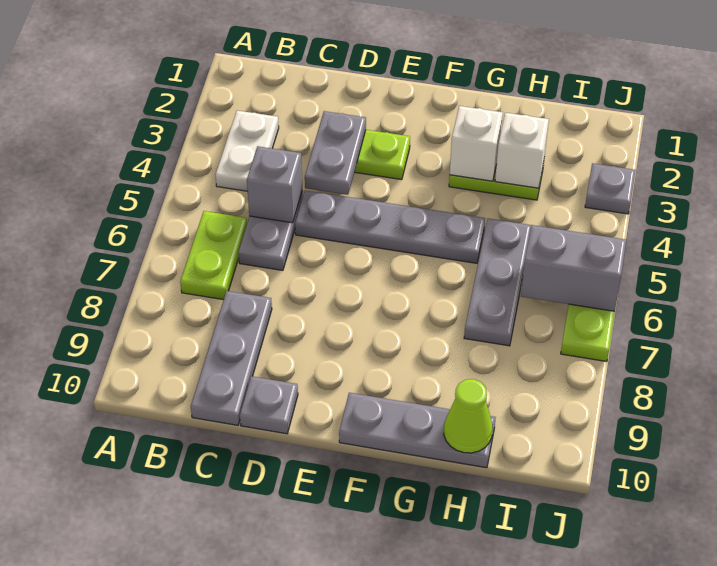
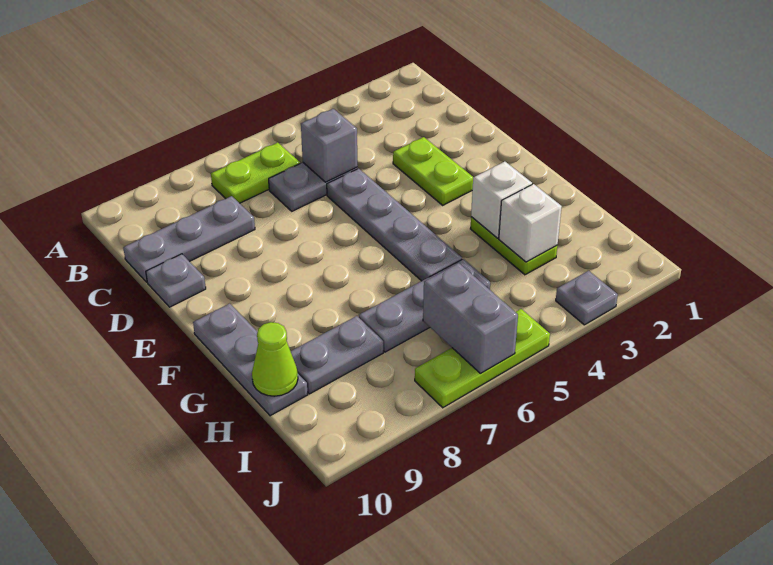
white plate B3:B4 level 1 -> none
grey plate D3:D4 level 2 -> grey plate H8:H9 level 1

